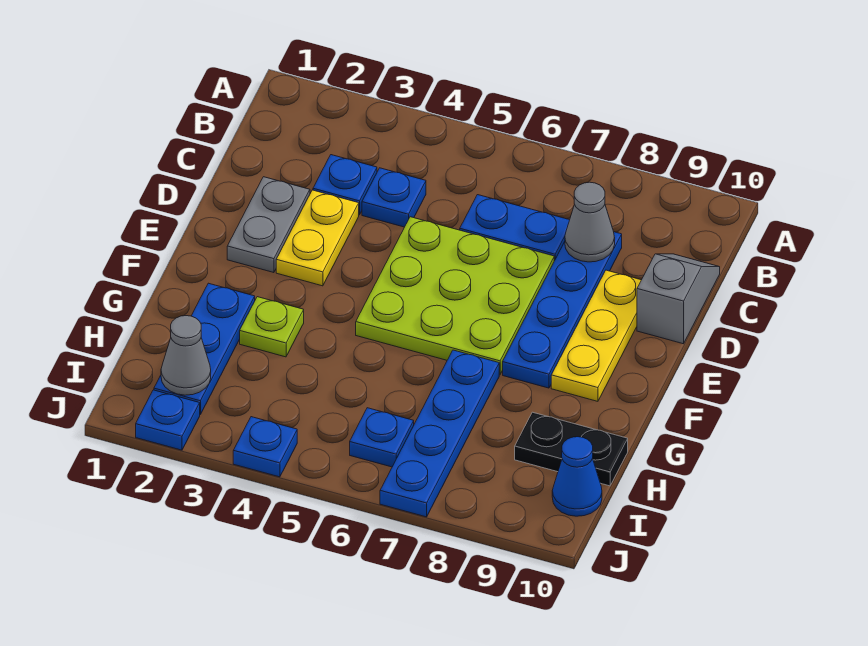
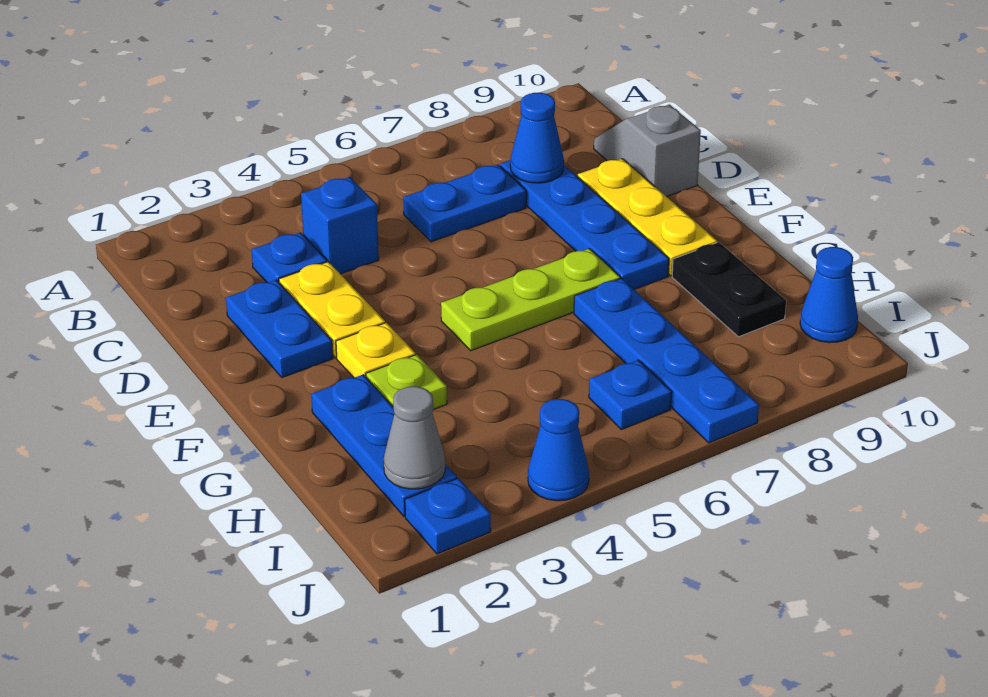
blue plate C4 level 1 -> blue brick C4 level 1
grey cone C8 level 2 -> blue cone C8 level 2
grey plate D2:E2 level 1 -> blue plate D2:E2 level 1
lime plate D5:F7 level 1 -> lime plate F5:F7 level 1
none -> yellow plate F3 level 1
black plate H9:H10 level 1 -> black plate G9:H9 level 1
blue plate J4 level 1 -> blue cone J4 level 1

